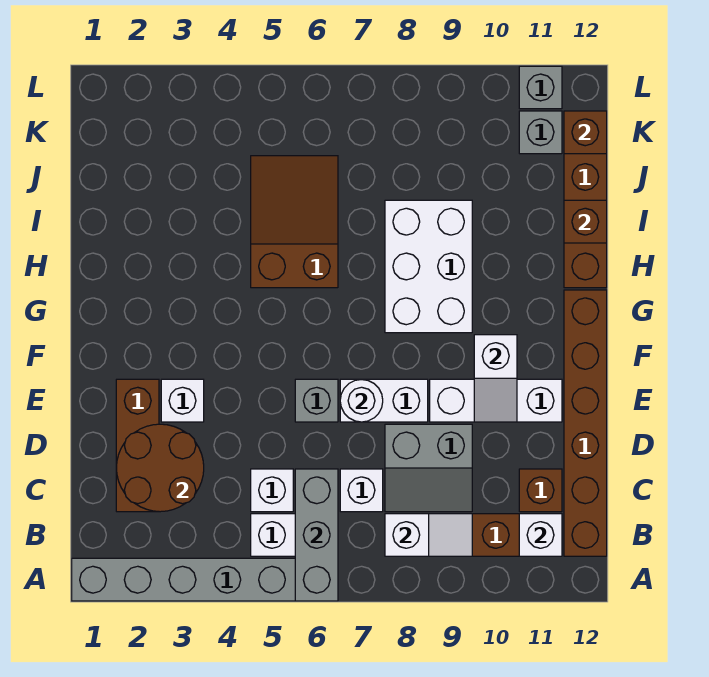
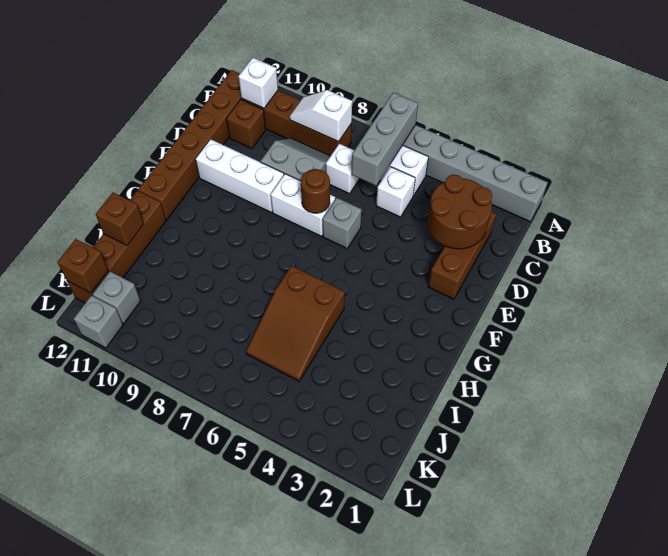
white brick E3 level 1 -> none
white round brick E7 level 2 -> brown round brick E7 level 2
white slope E10:F10 level 2 top F -> none
white brick G8:I9 level 1 -> none

